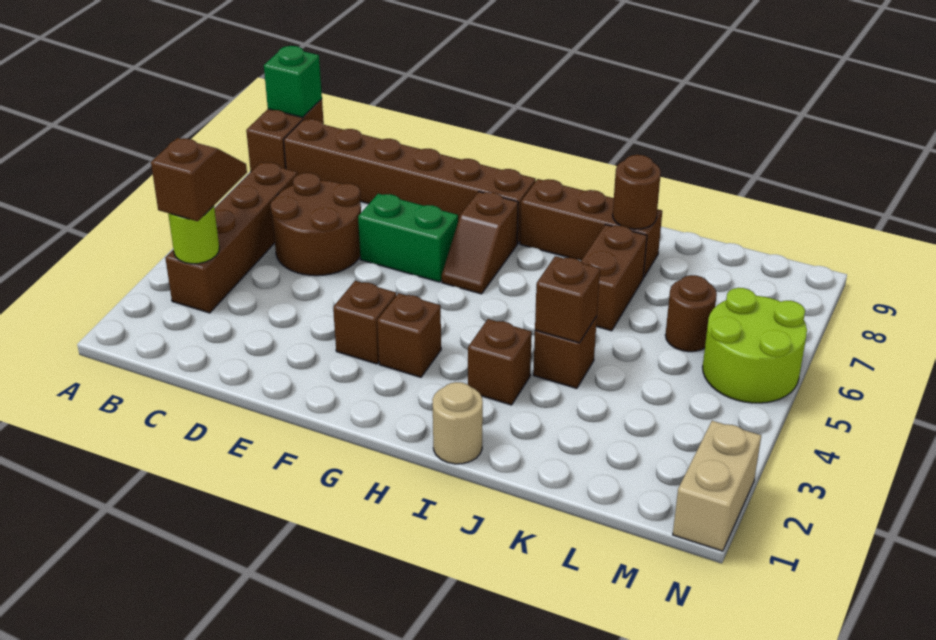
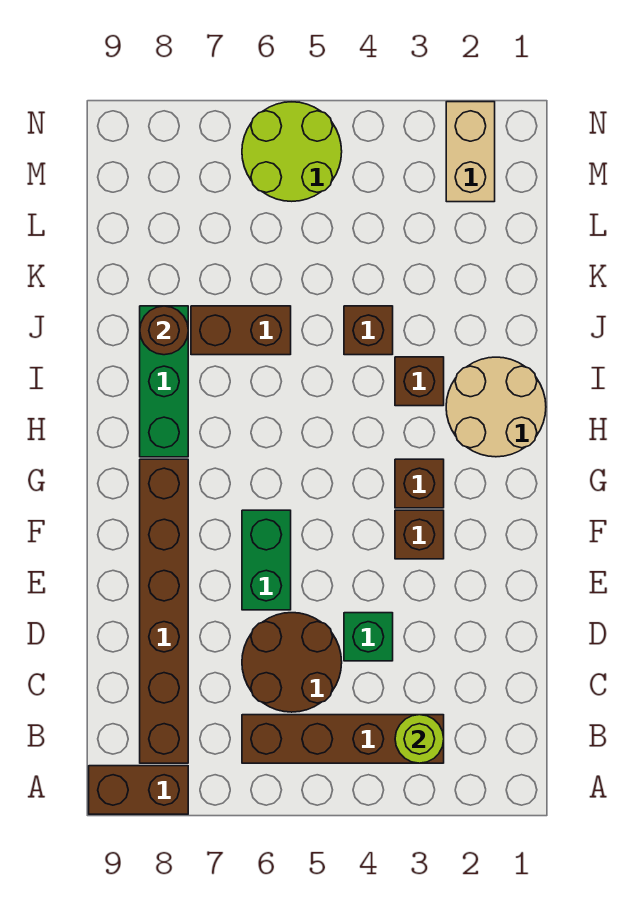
green brick A9 level 2 -> green brick D4 level 1
brown slope B3:B4 level 3 top 3 -> none
brown slope G6:G7 level 1 top 7 -> none
brown brick H8:J8 level 1 -> green brick H8:J8 level 1
tan round brick I1 level 1 -> tan round brick H1:I2 level 1
brown brick J4 level 2 -> none
brown round brick L6 level 1 -> none
tan brick N1:N2 level 1 -> tan brick M2:N2 level 1

